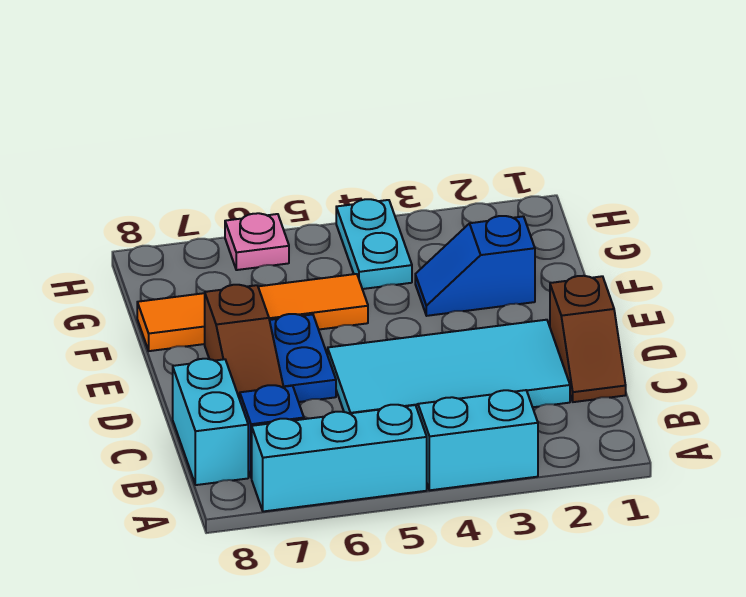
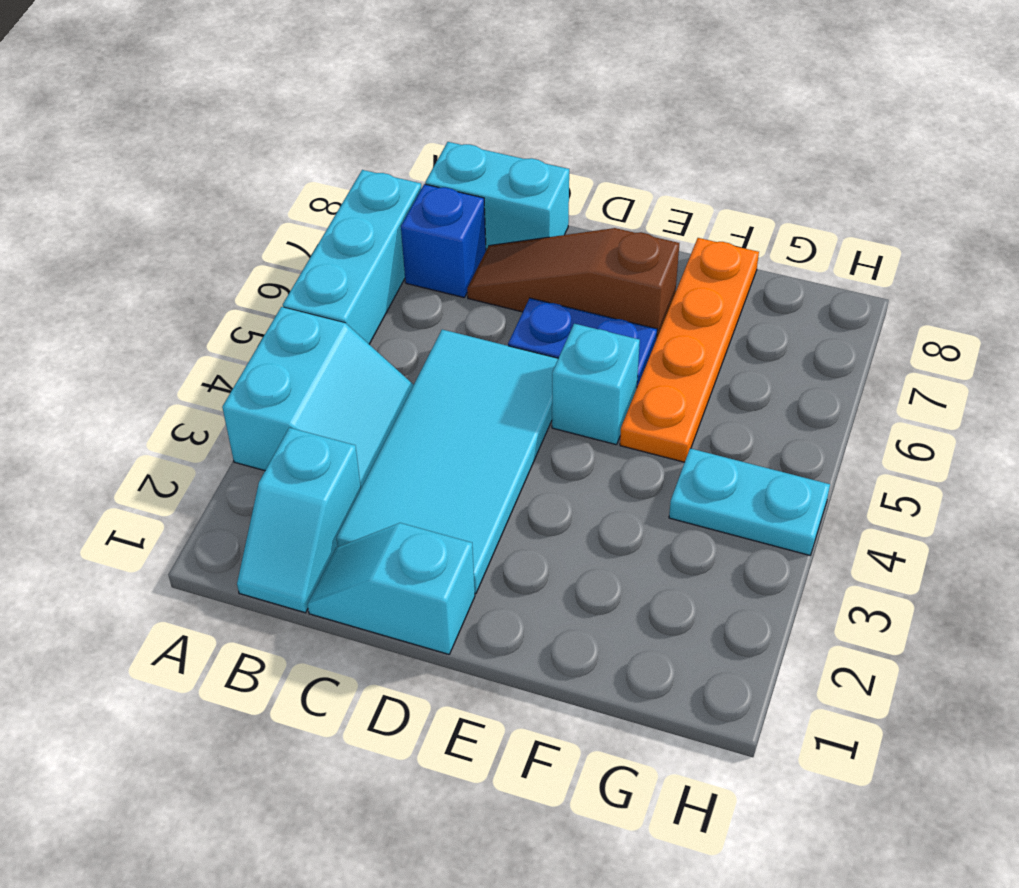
none -> cyan slope B1:B2 level 1 top 2
brown slope C1:D1 level 1 top D -> cyan slope C1:D1 level 1 top D
none -> cyan brick E5 level 1
blue slope F2:F3 level 1 top 2 -> none
orange tile F5:F8 level 1 -> orange plate F5:F8 level 1
pink plate H6 level 1 -> none

